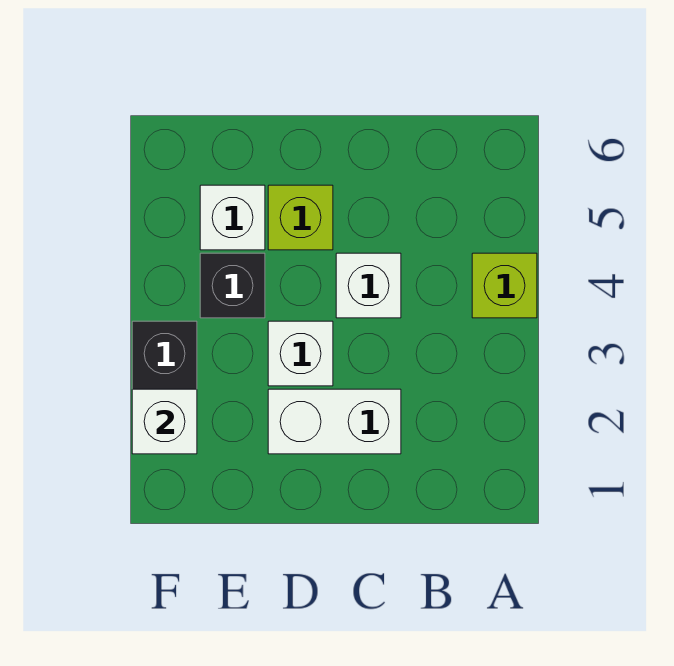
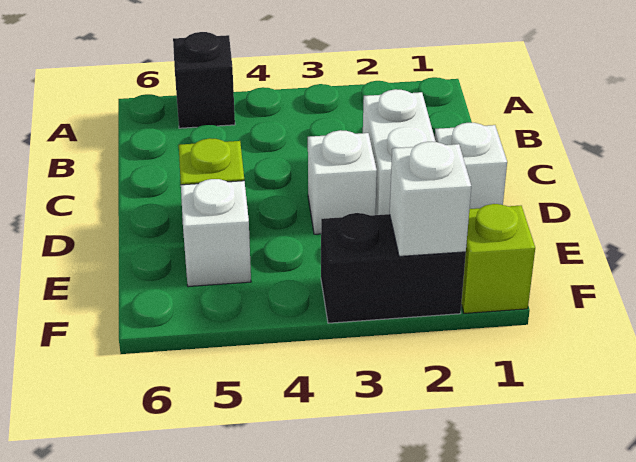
lime brick A4 level 1 -> lime brick F1 level 1
white brick C4 level 1 -> white brick D1 level 1
black brick E4 level 1 -> black brick A5 level 1

